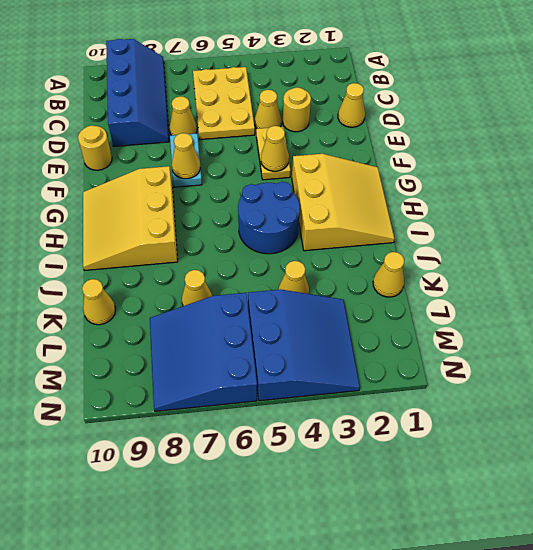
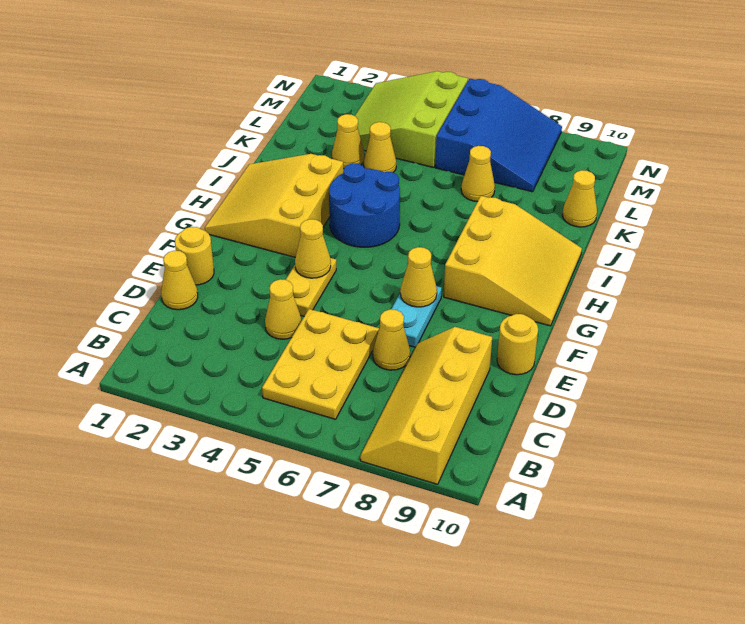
blue slope A8:D9 level 1 top 9 -> yellow slope A8:D9 level 1 top 9
yellow round brick D3 level 1 -> yellow round brick E1 level 1
yellow cone K1 level 1 -> yellow cone K3 level 1
blue slope L3:N5 level 1 top 5 -> lime slope L3:N5 level 1 top 5

